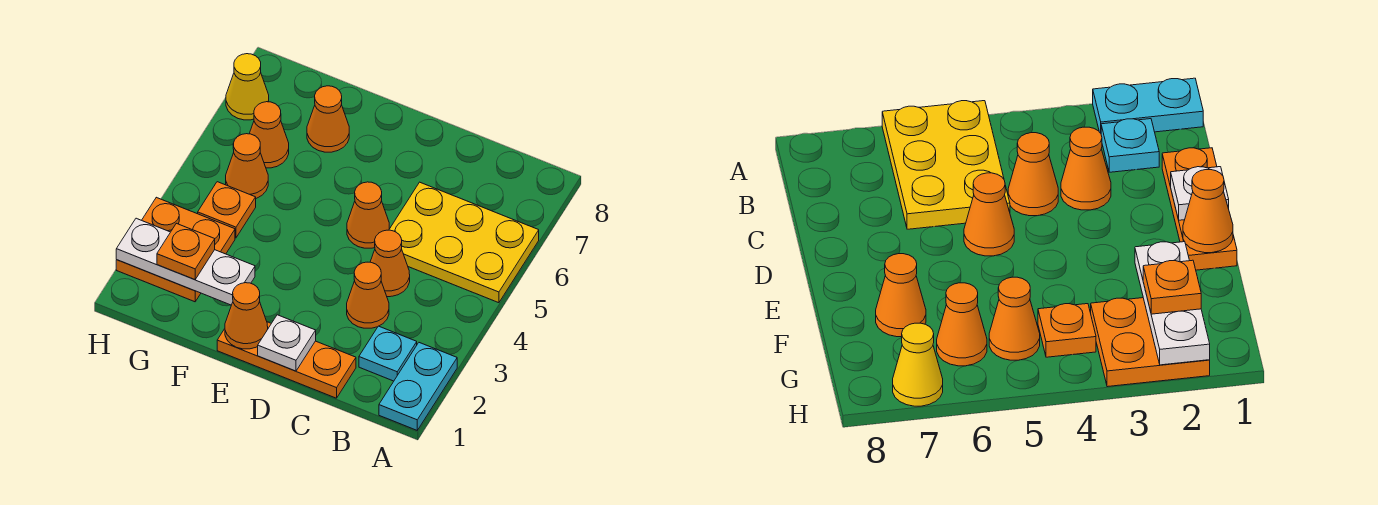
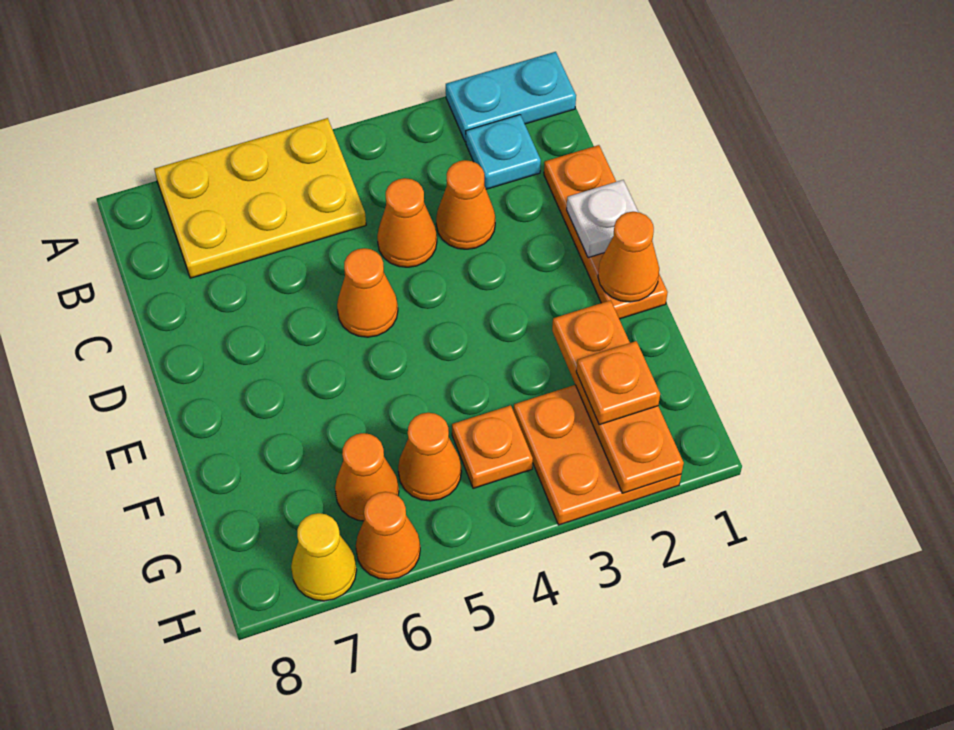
yellow plate A5:C6 level 1 -> yellow plate A5:B7 level 1
white plate F2:H2 level 2 -> orange plate F2:H2 level 2
orange cone F7 level 1 -> orange cone H6 level 1

